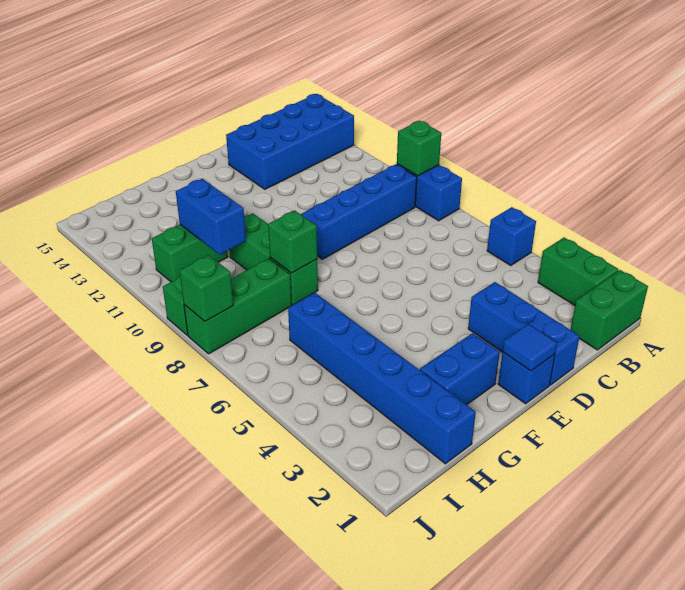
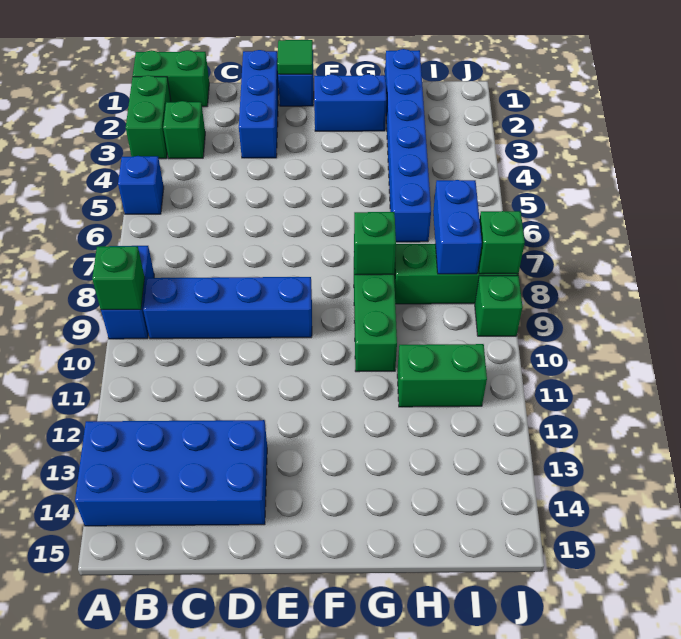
none -> green brick B3 level 1
blue tile E1 level 2 -> green tile E1 level 2
blue brick H10:H11 level 2 -> blue brick I7:I8 level 2

